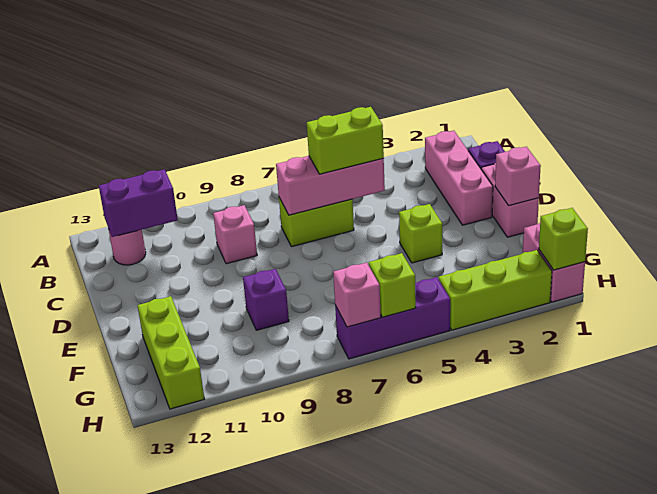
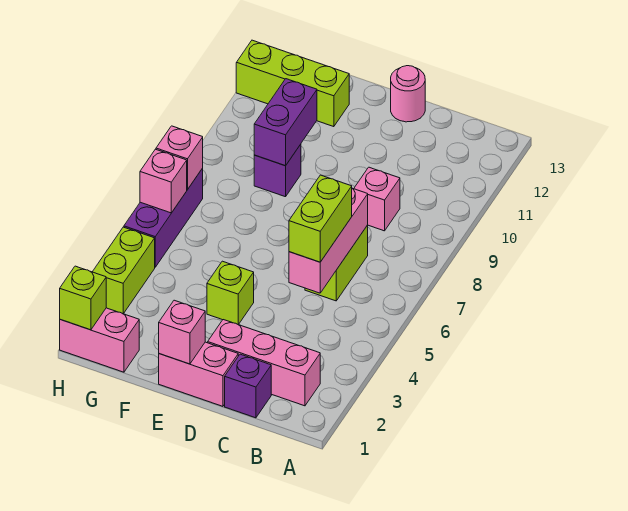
purple brick B11:B12 level 2 -> purple brick F9:F10 level 2
pink round brick B12 level 1 -> pink round brick D13 level 1
lime brick H2:H4 level 1 -> lime brick H3:H4 level 1
lime brick H6 level 2 -> pink brick H6 level 2

